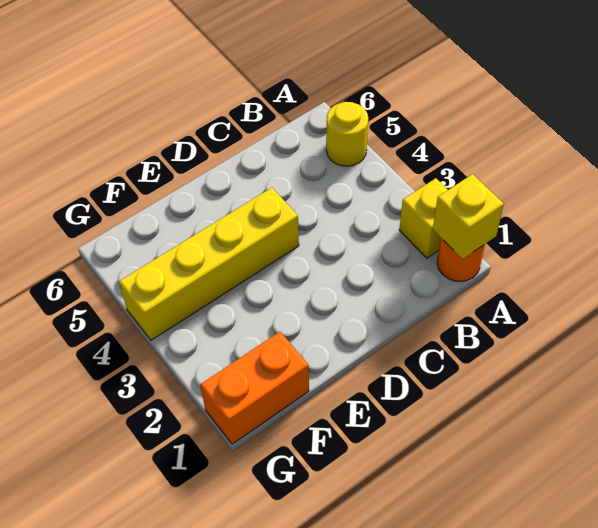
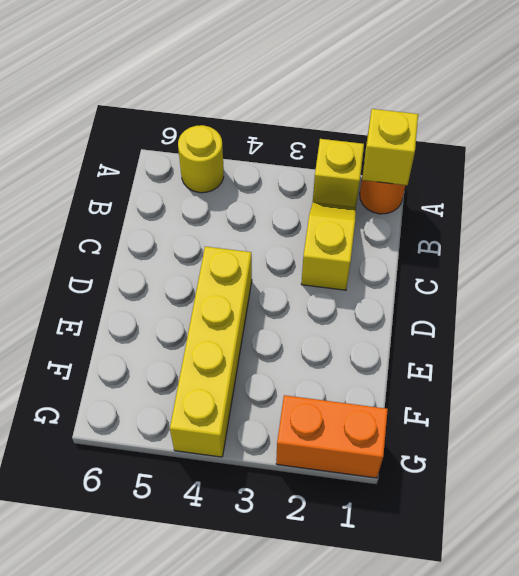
none -> yellow slope B2:C2 level 1 top C
orange brick F1:G1 level 1 -> orange brick G1:G2 level 1

